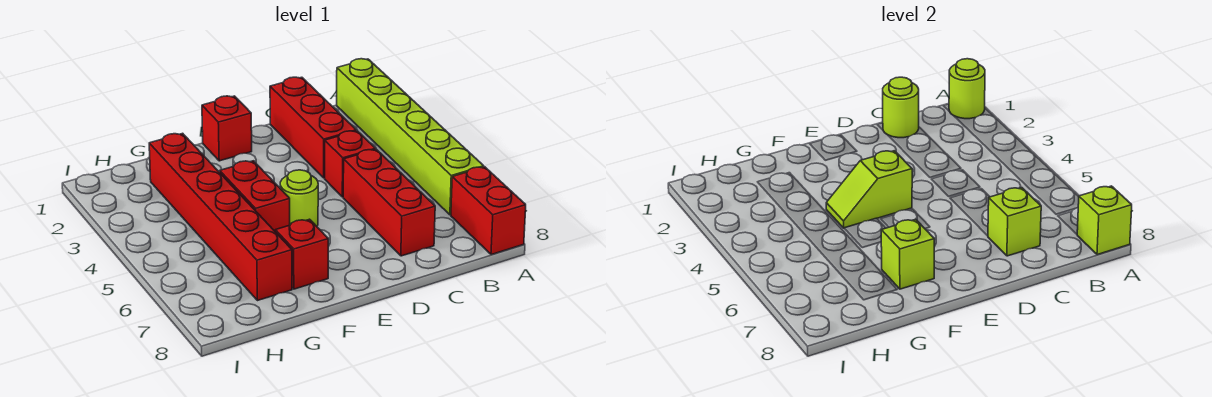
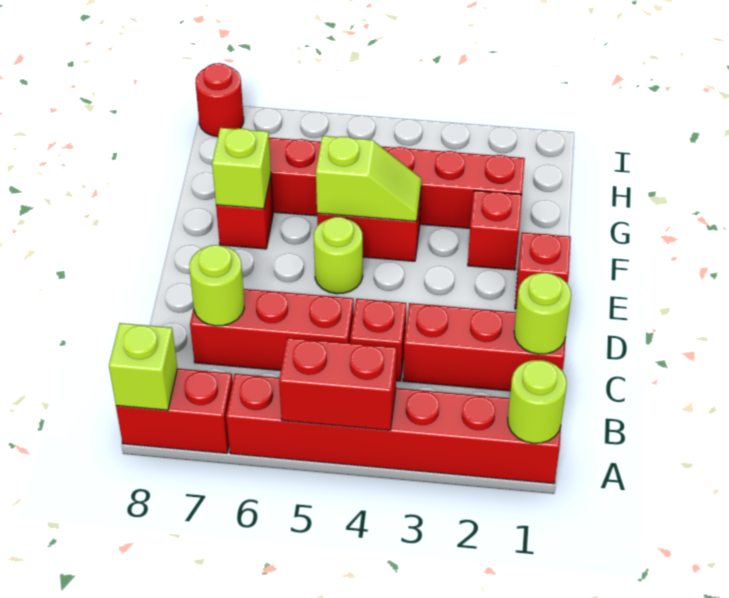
lime brick A1:A6 level 1 -> red brick A1:A6 level 1
none -> red brick A4:A5 level 2
lime brick C7 level 2 -> lime round brick C7 level 2
lime slope E4:F4 level 2 top E -> lime slope F4:F5 level 2 top 5
none -> red brick F2 level 1
none -> red round brick I8 level 1

